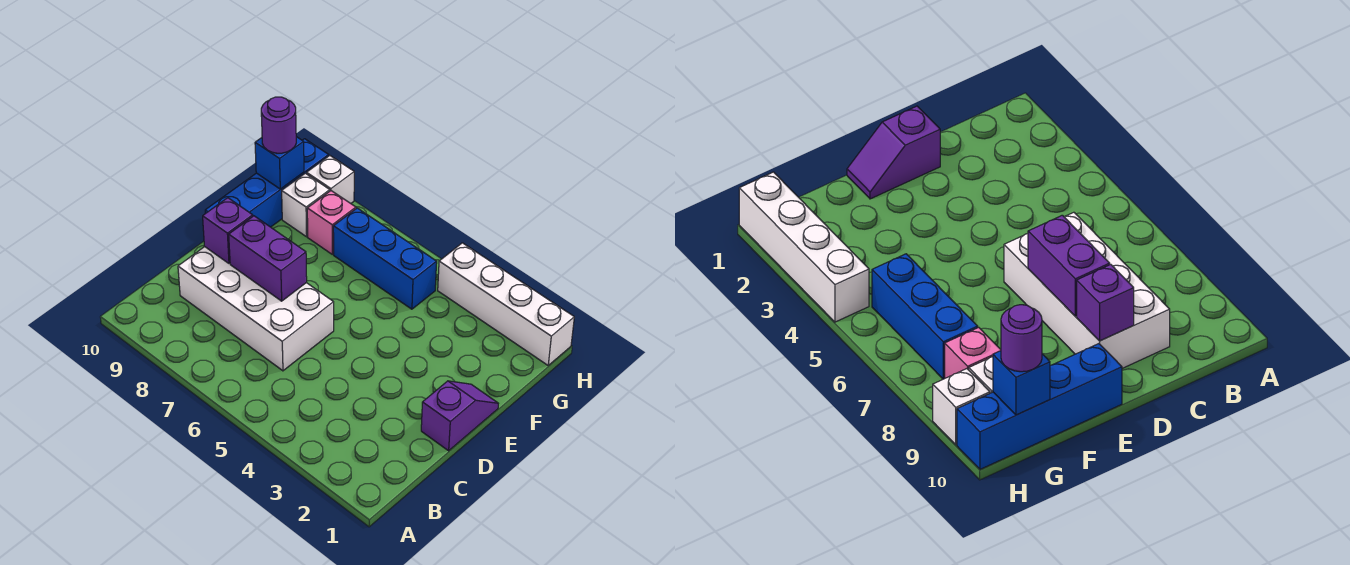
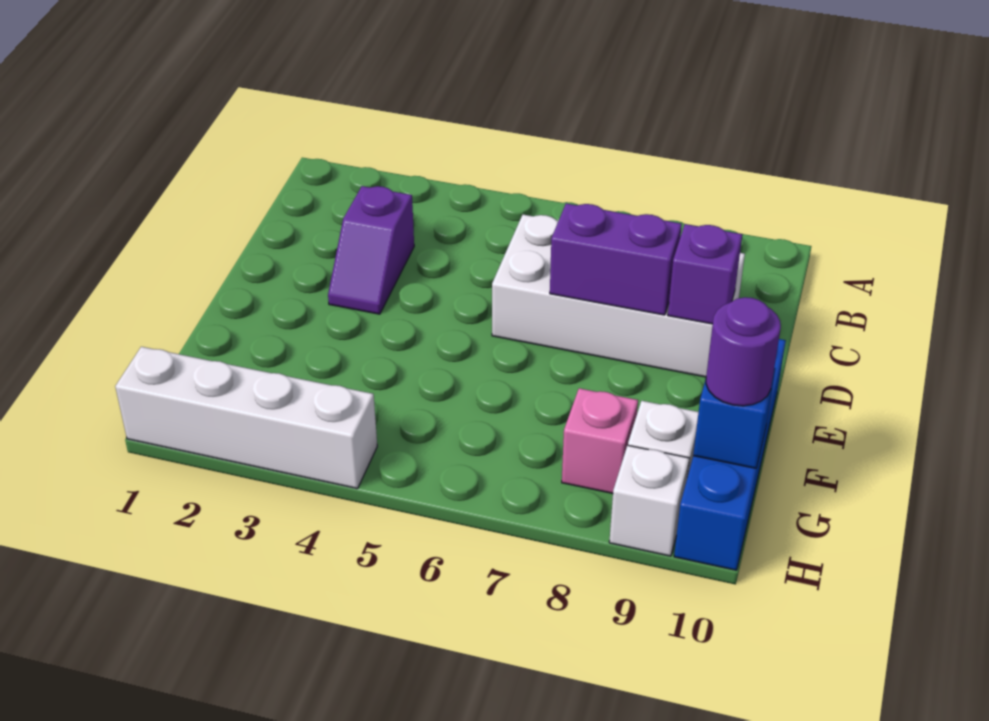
purple slope D1:E1 level 1 top D -> purple slope C3:D3 level 1 top C
blue brick G5:G7 level 1 -> none

